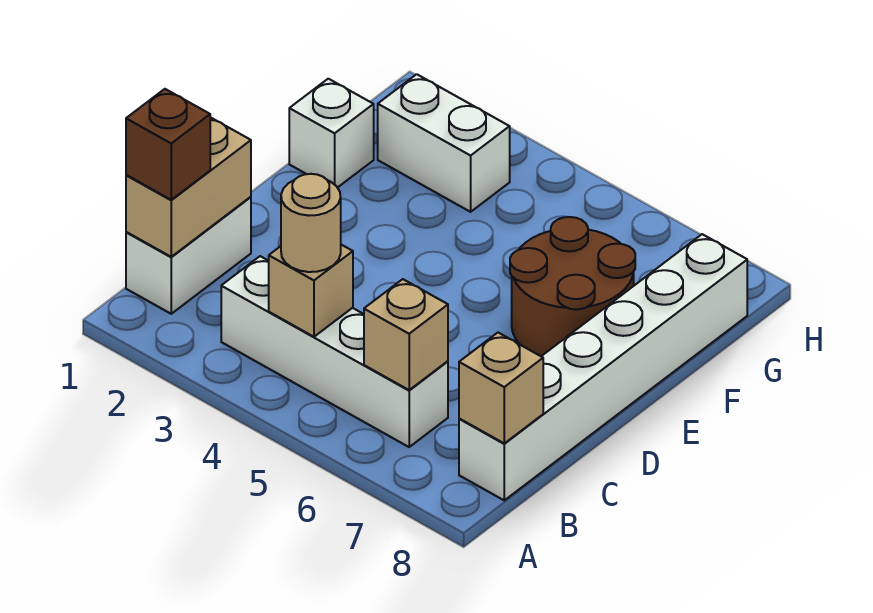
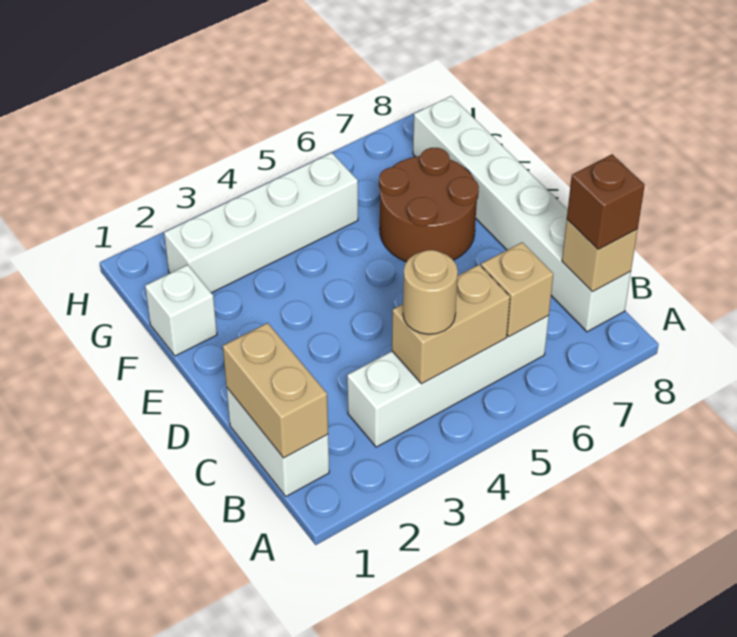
brown brick B1 level 3 -> brown brick B8 level 3
tan brick B4 level 2 -> tan brick B4:B5 level 2
white brick G2:G3 level 1 -> white brick G2:G5 level 1

